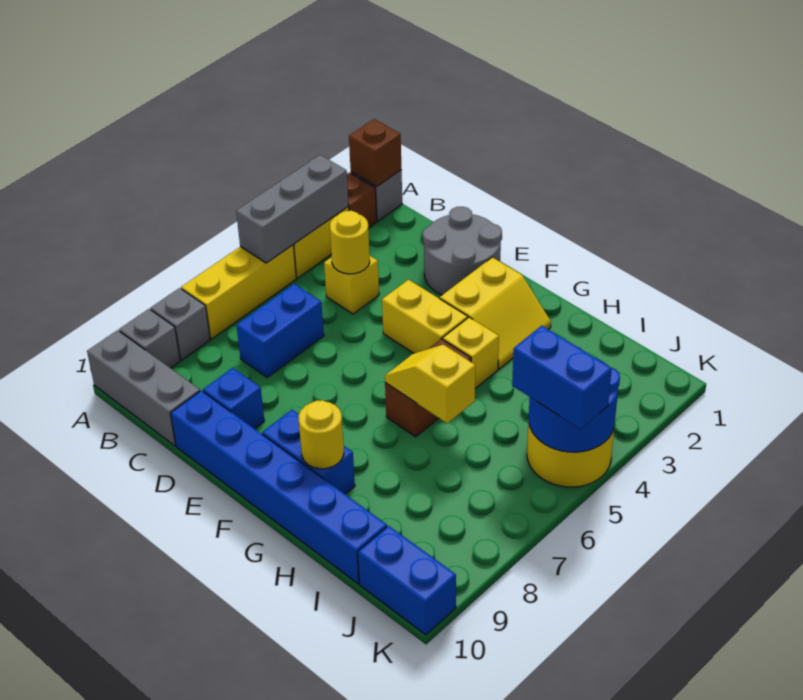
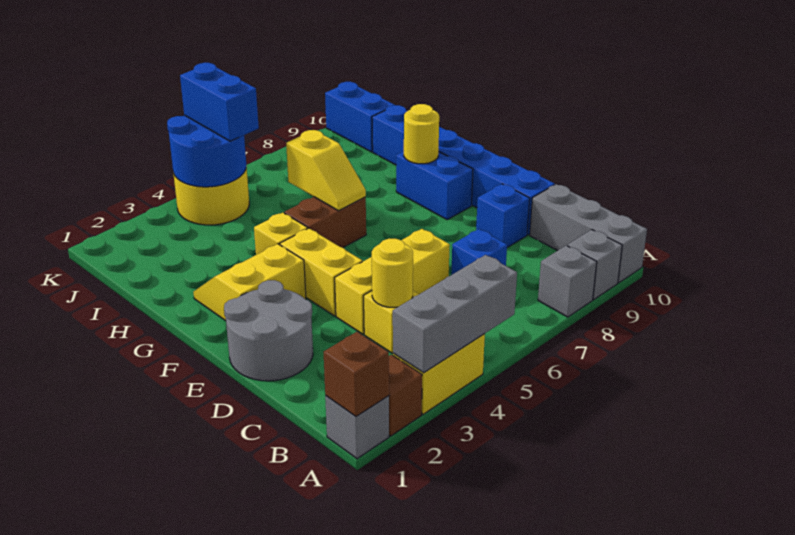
yellow brick A5:A7 level 1 -> yellow brick D4:D6 level 1
blue brick C6:C7 level 1 -> blue brick C7 level 1

